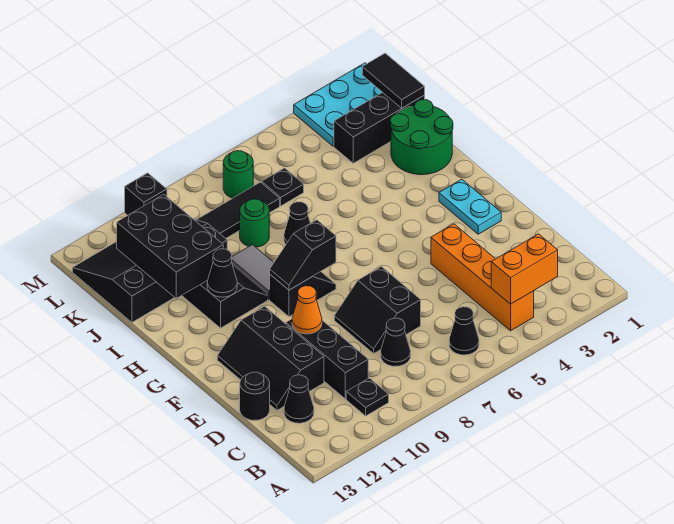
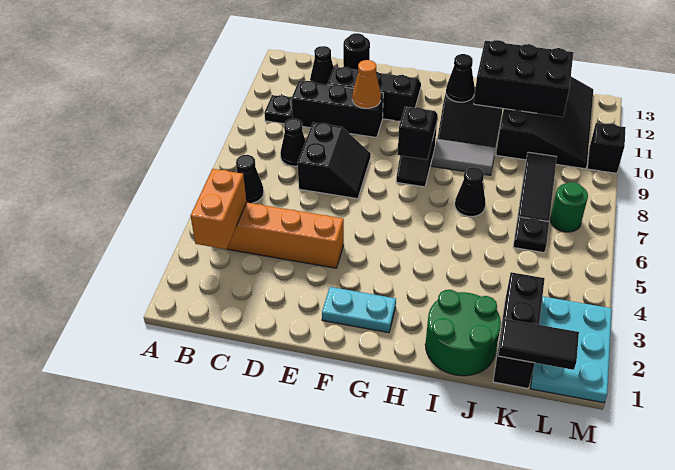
black slope D7:E8 level 1 top 7 -> black slope D7:E8 level 1 top D
green round brick J8 level 1 -> none

